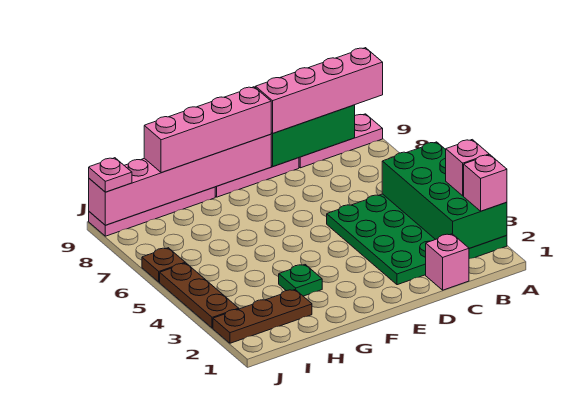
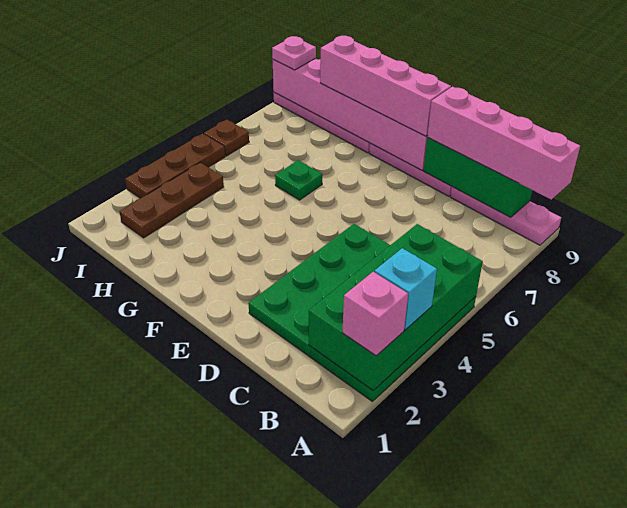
pink brick A3 level 3 -> cyan brick A3 level 3
pink brick C1 level 1 -> none
green plate G3 level 1 -> green plate G6 level 1
brown plate H2:J2 level 1 -> brown plate I2:I4 level 1

